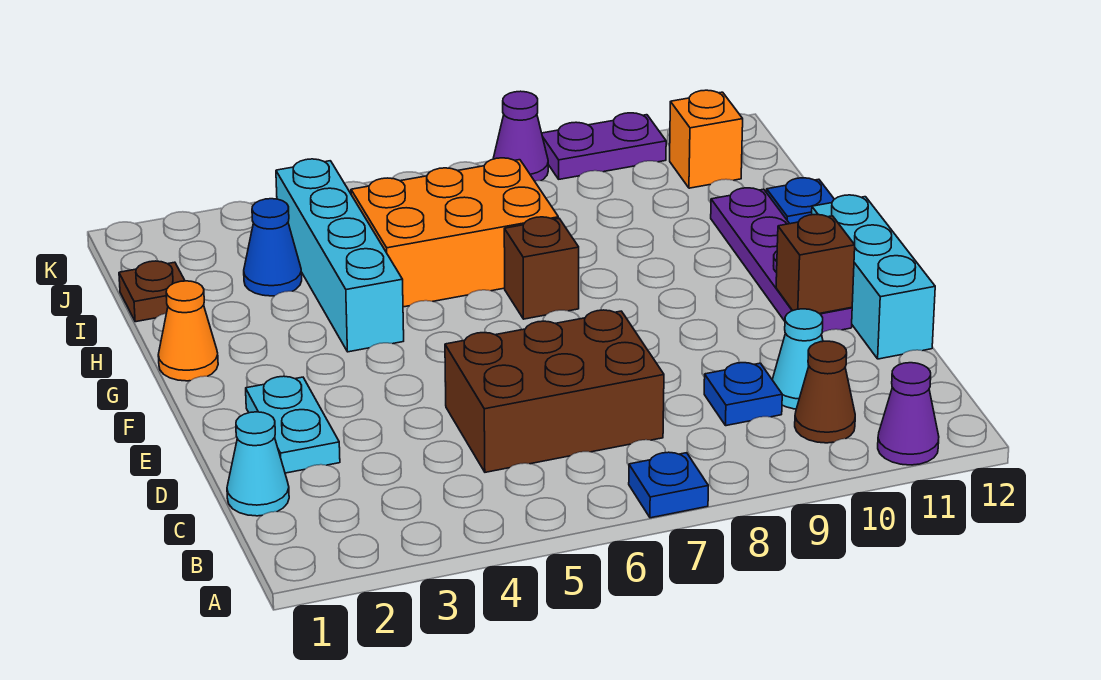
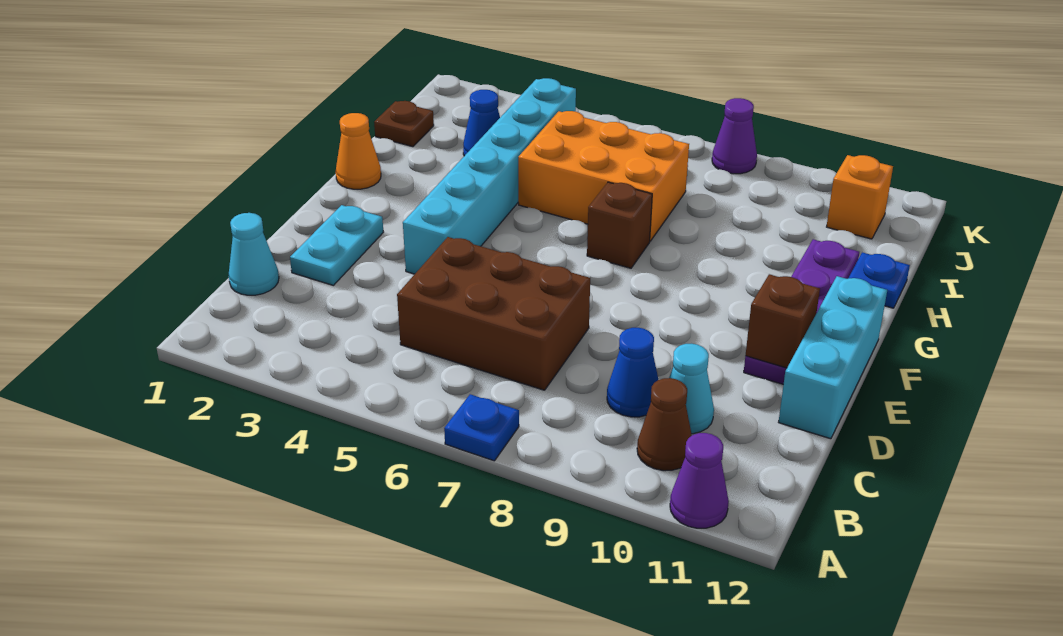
blue plate C9 level 1 -> blue cone C9 level 1
cyan brick G4:J4 level 1 -> cyan brick E4:J4 level 1
purple plate K9:K10 level 1 -> none

